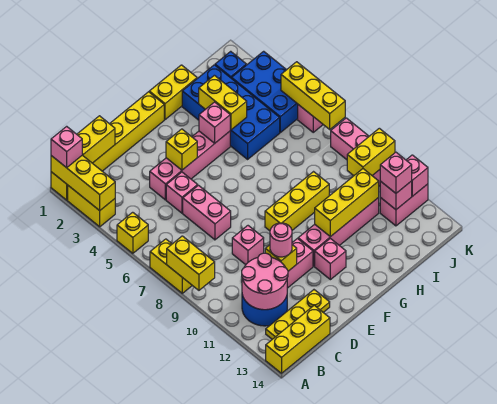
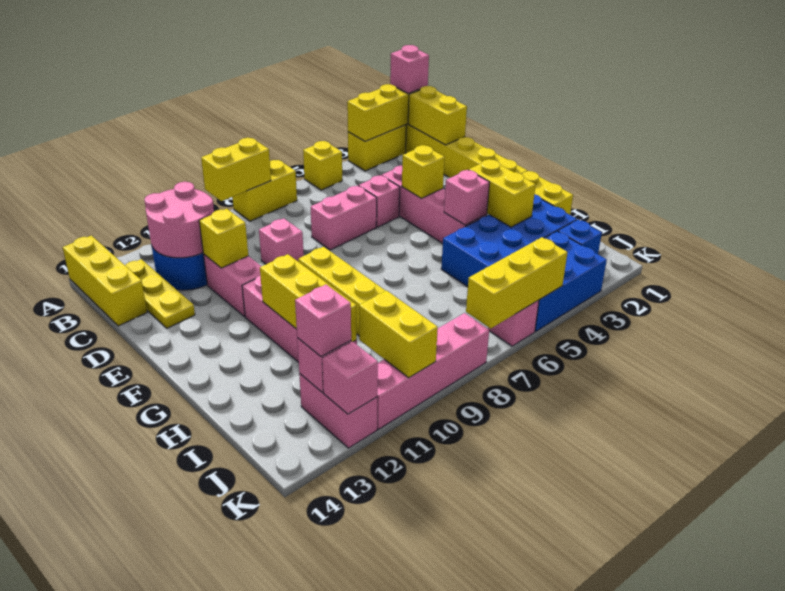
pink round brick D11 level 3 -> none
pink brick F12 level 1 -> none
yellow brick H3:H4 level 2 -> yellow brick G3:H3 level 2

